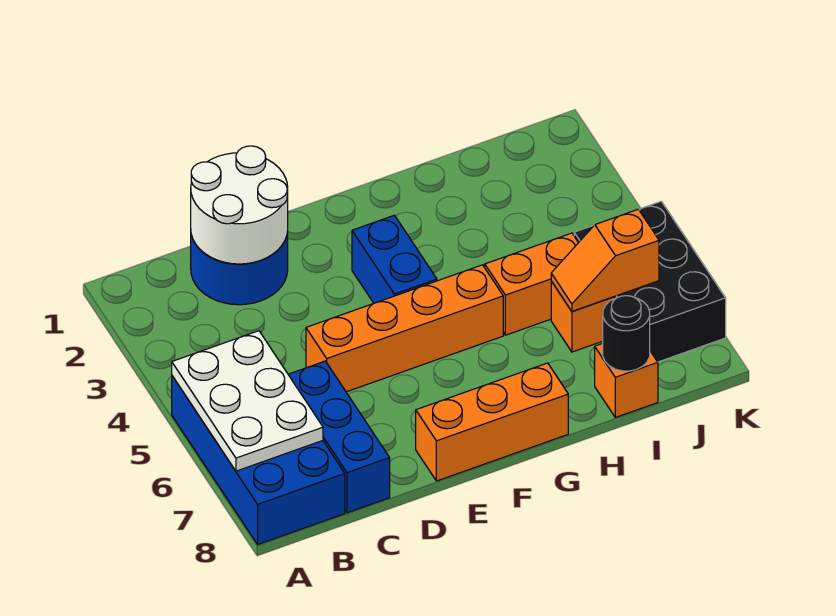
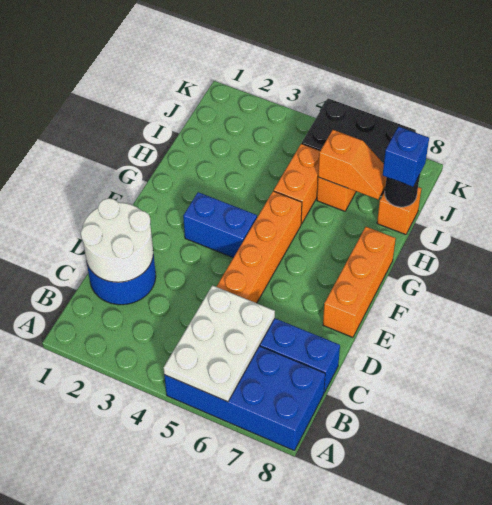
white plate A5:B7 level 2 -> white plate A5:C6 level 2
orange slope I6:J6 level 2 top J -> orange slope I6:I7 level 2 top 6
none -> blue brick I8 level 3

